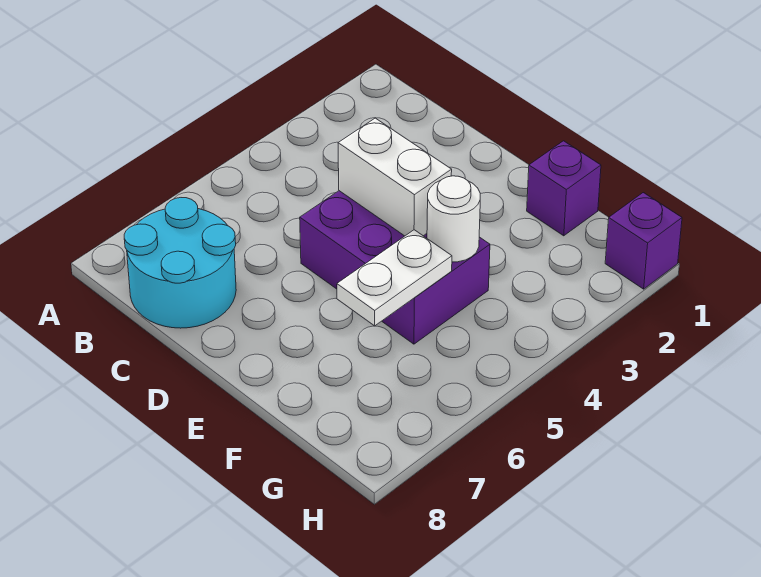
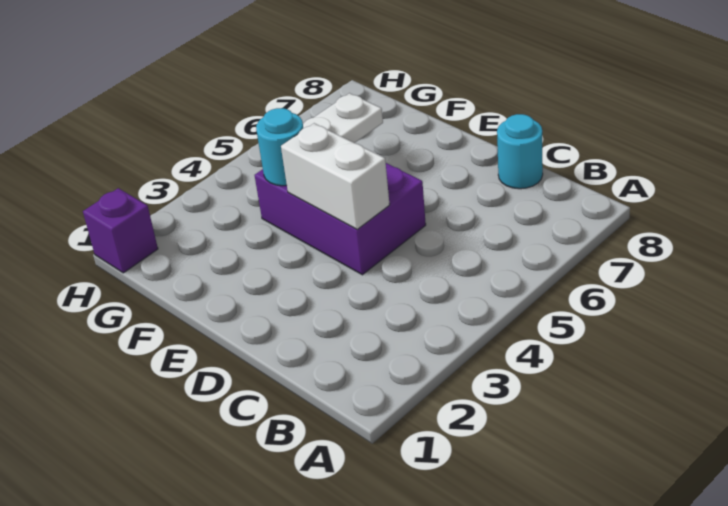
cyan round brick B7:C8 level 1 -> cyan round brick C8 level 1
purple brick F1 level 1 -> none
white round brick F4 level 2 -> cyan round brick F4 level 2

